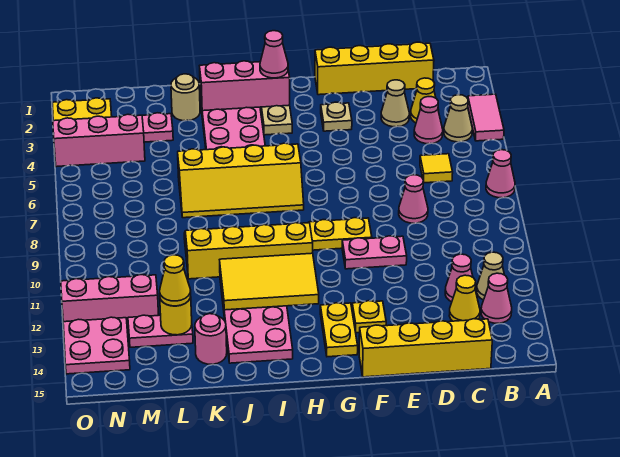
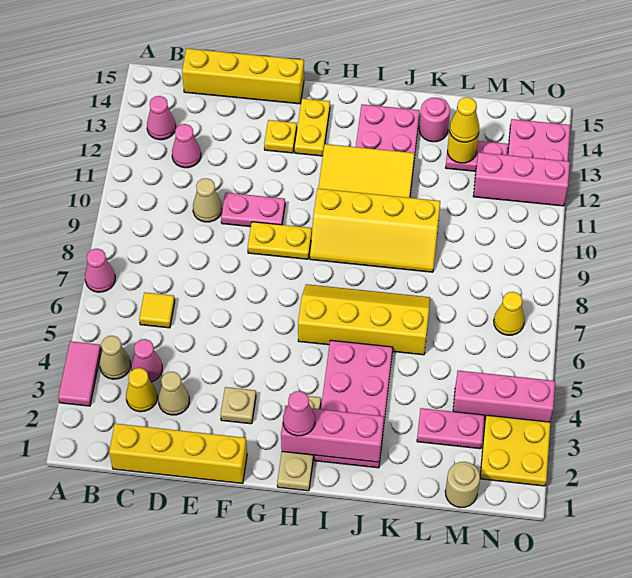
tan cone B12 level 1 -> tan cone D10 level 1
yellow cone C13 level 1 -> yellow cone N7 level 1
pink cone D8 level 1 -> none
tan round brick K2 level 1 -> tan round brick M1 level 1

